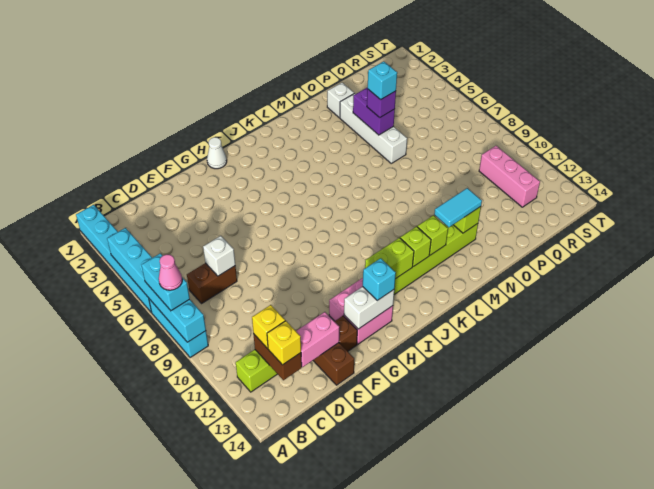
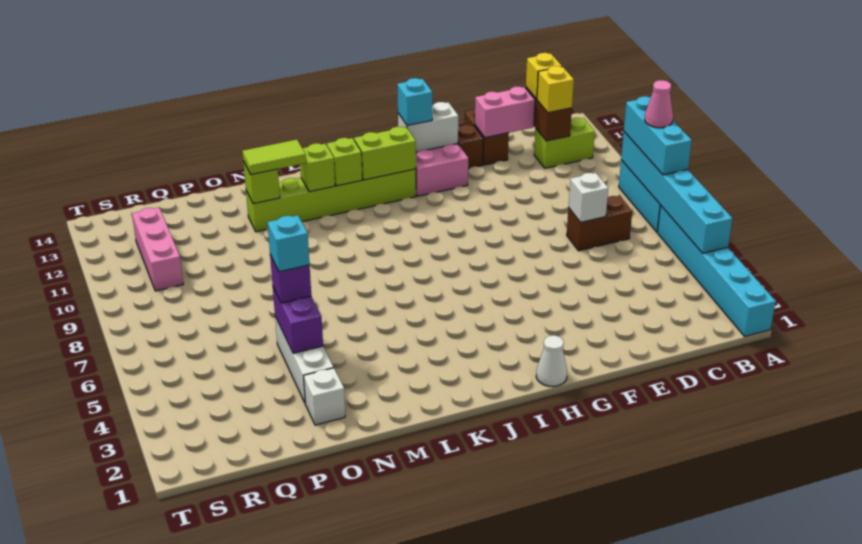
cyan brick A7:A8 level 3 -> cyan brick A7:A9 level 3
cyan tile M12:N12 level 3 -> lime tile M12:N12 level 3
white brick O3:O6 level 1 -> white brick O3:O5 level 1

